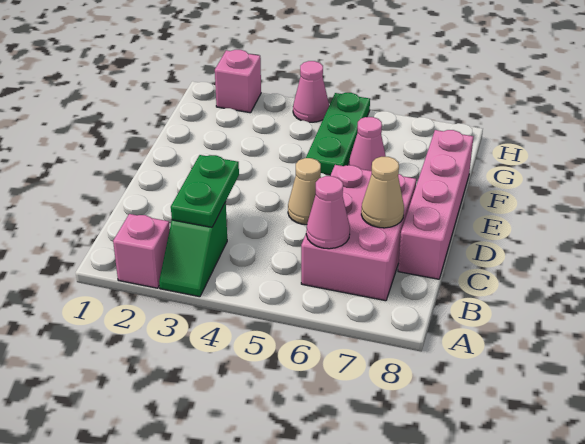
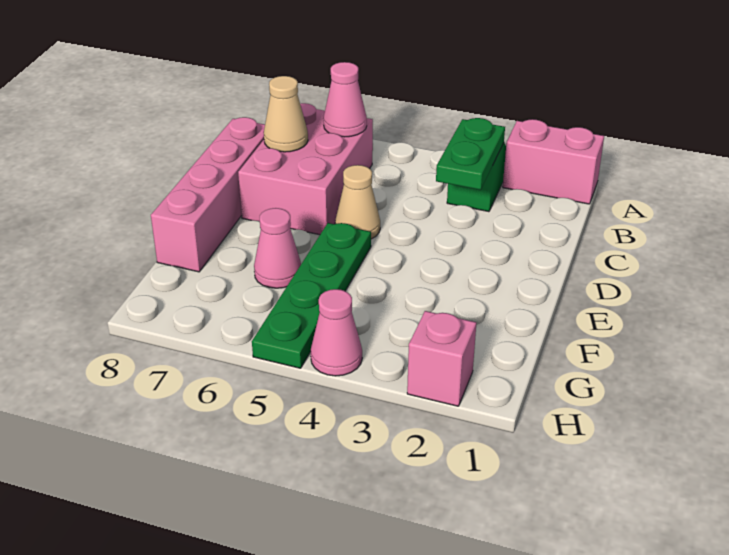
pink brick A2 level 1 -> pink brick A1:A2 level 1
green plate F5:H5 level 1 -> green plate E5:H5 level 1

